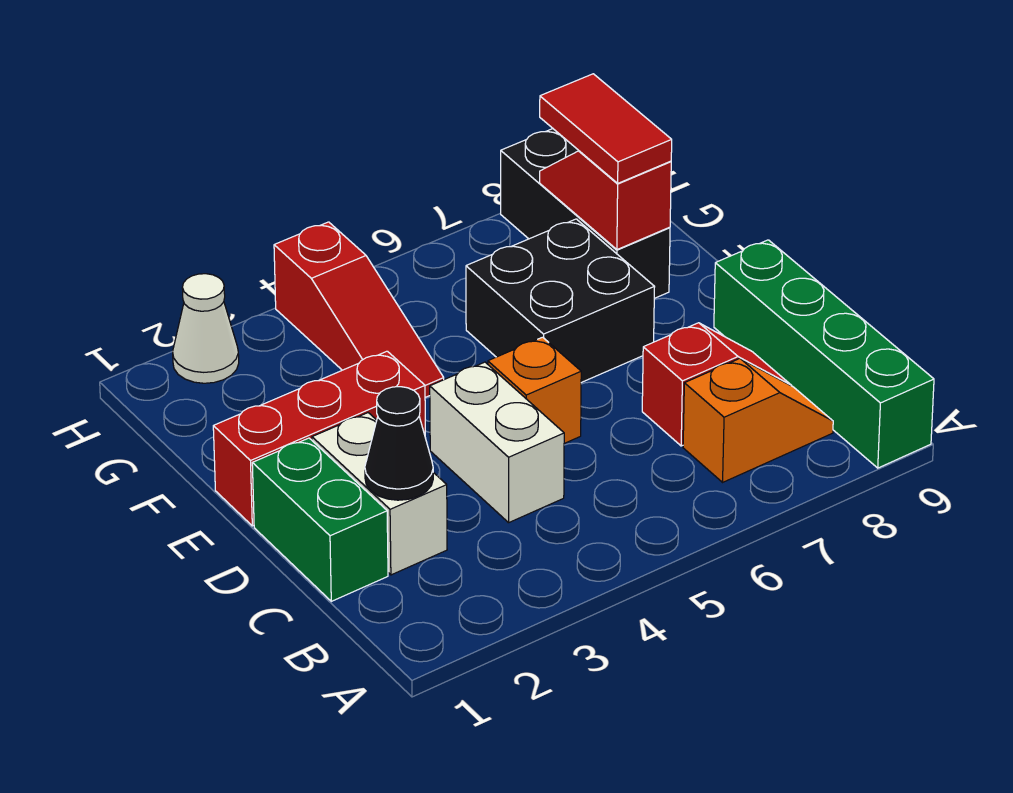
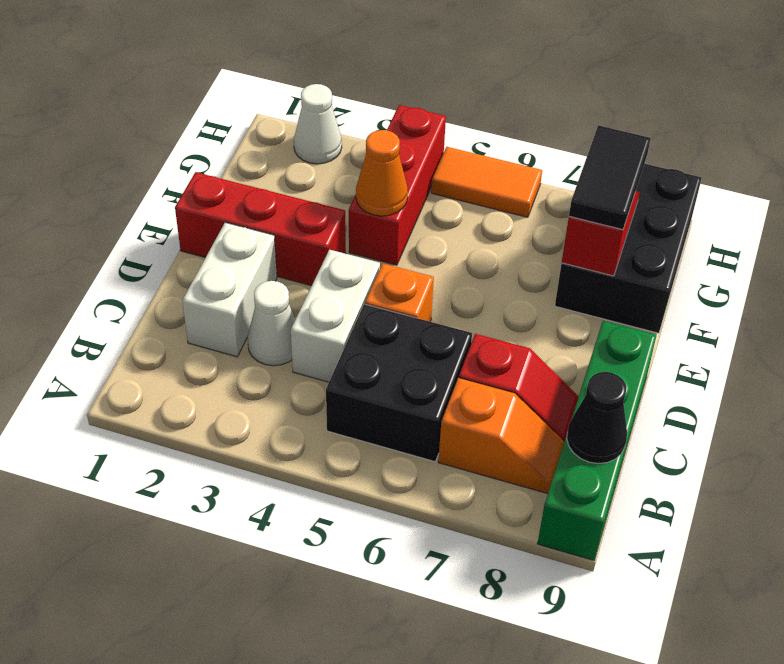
green brick C1:D1 level 1 -> none
black cone C2 level 2 -> black cone B9 level 2
none -> white cone C3 level 1
black brick E6:F7 level 1 -> black brick B5:C6 level 1
red slope F4:H4 level 1 top H -> red brick F4:H4 level 1
none -> orange cone F4 level 2
black brick F8:H8 level 1 -> black brick F8:H9 level 1
red tile F8:G8 level 3 -> black tile F8:G8 level 3
none -> orange tile H5:H6 level 1

